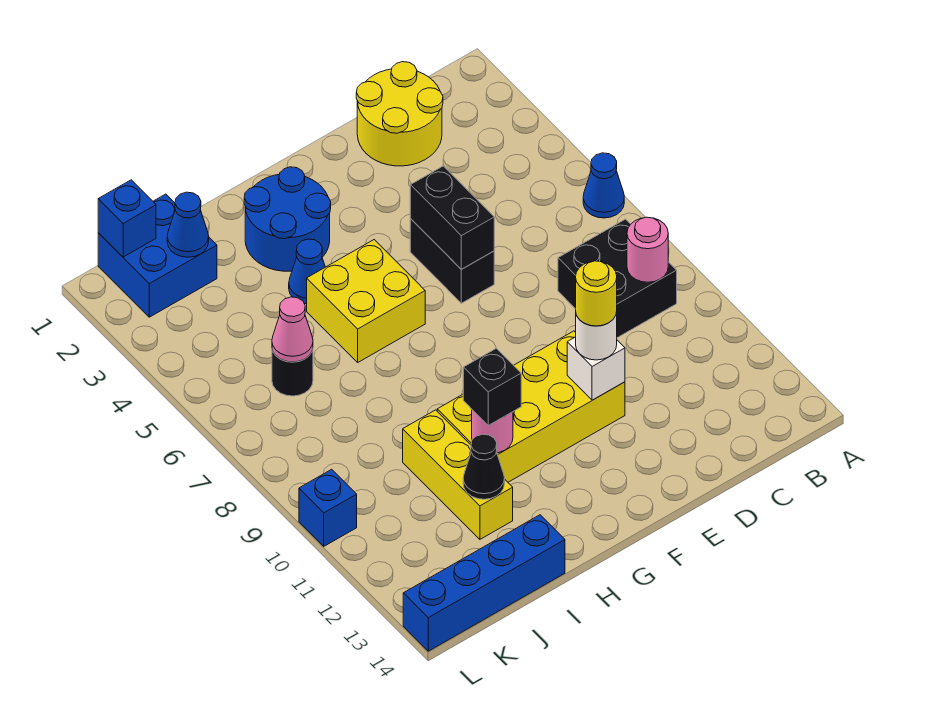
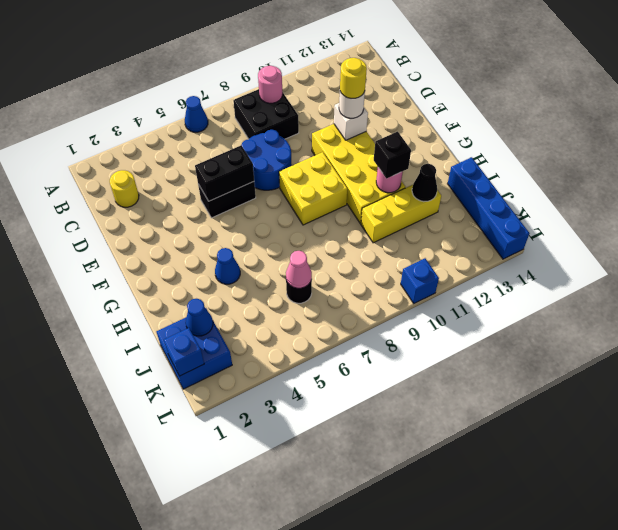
yellow round brick C1:D2 level 1 -> yellow round brick C2 level 1
blue round brick G2:H3 level 1 -> blue round brick D7:E8 level 1
yellow brick G5:H6 level 1 -> yellow brick F8:G9 level 1

